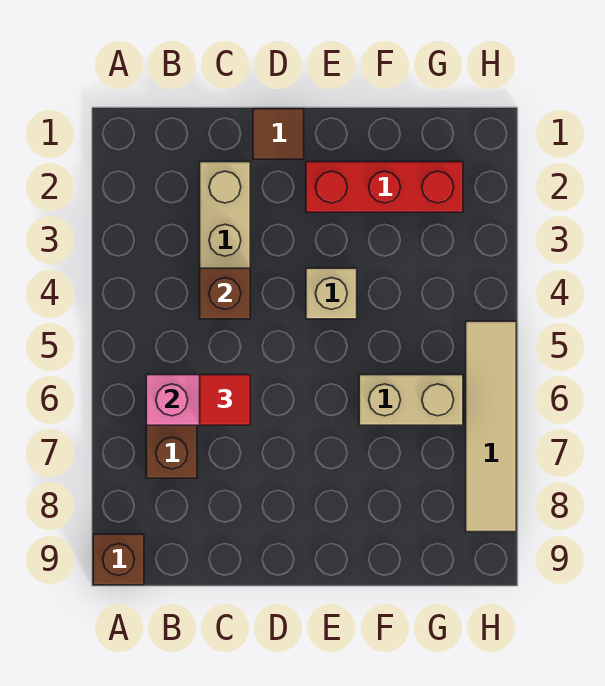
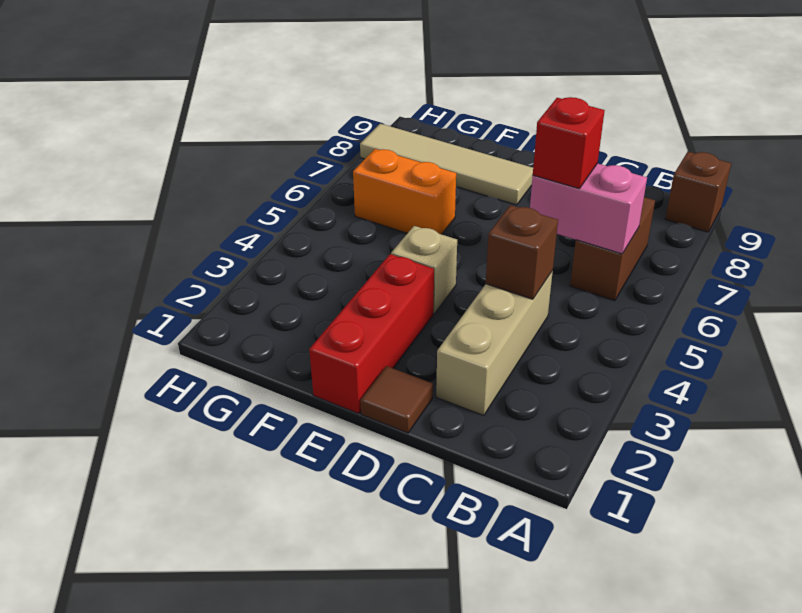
red tile C6 level 3 -> red brick C6 level 3
red brick E2:G2 level 1 -> red brick E1:E3 level 1
tan brick F6:G6 level 1 -> orange brick F6:G6 level 1
tan tile H5:H8 level 1 -> tan tile E8:H8 level 1

